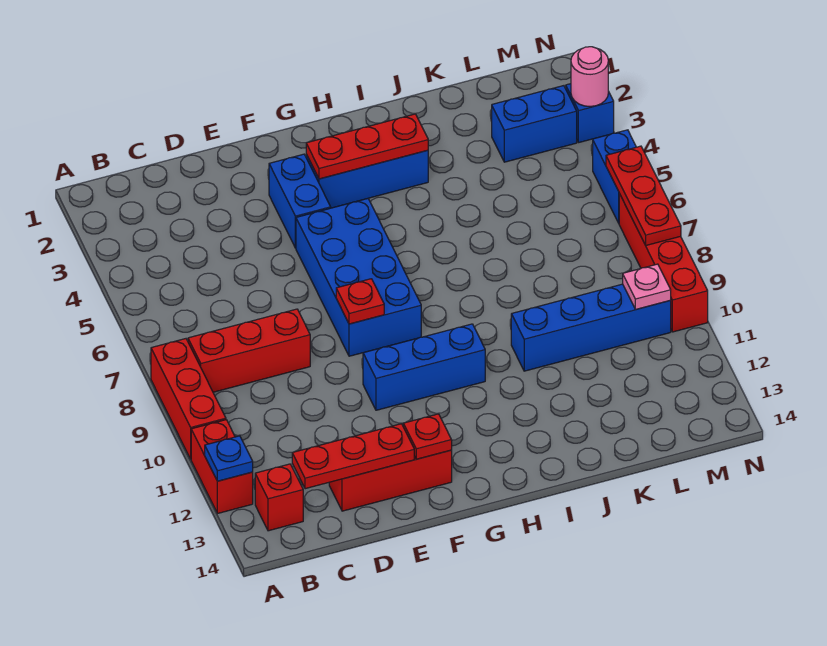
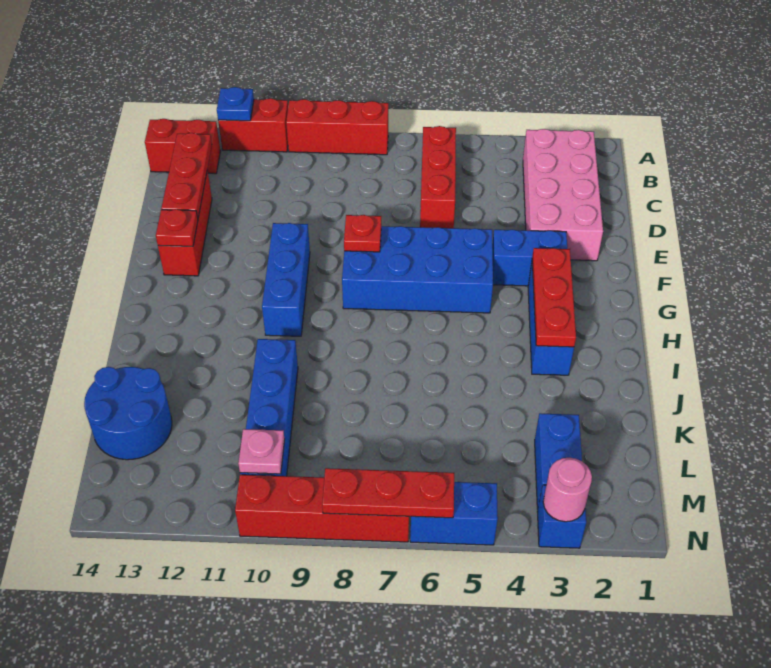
none -> pink brick B2:E3 level 1
red brick B8:D8 level 1 -> red brick B6:D6 level 1
red brick B13 level 1 -> red brick B13:B14 level 1
none -> blue round brick K13:L14 level 1

